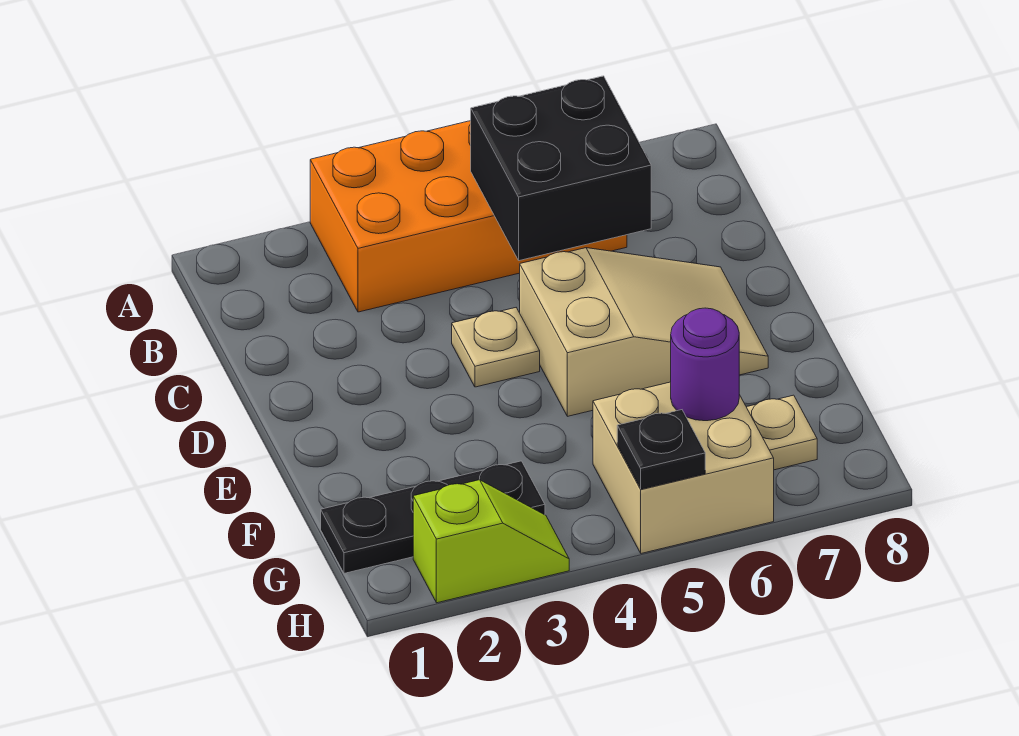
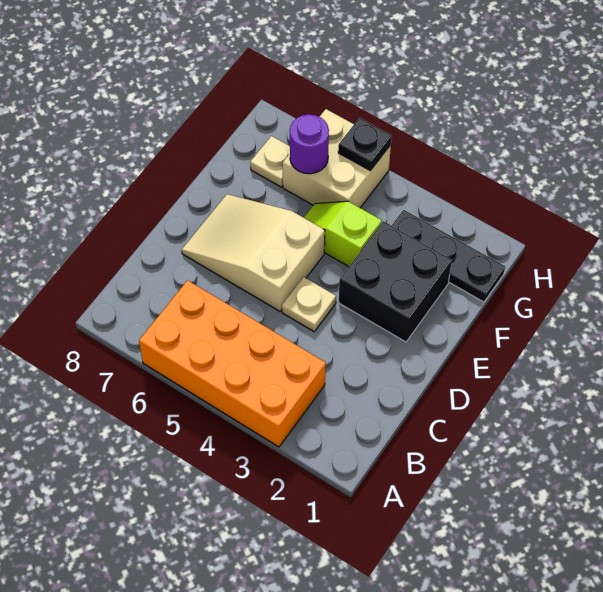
black brick B5:C6 level 2 -> black brick E2:F3 level 1
lime slope H2:H3 level 1 top 2 -> lime slope F4:F5 level 1 top 4

